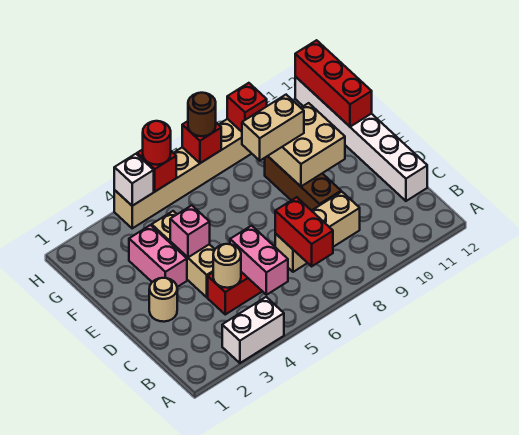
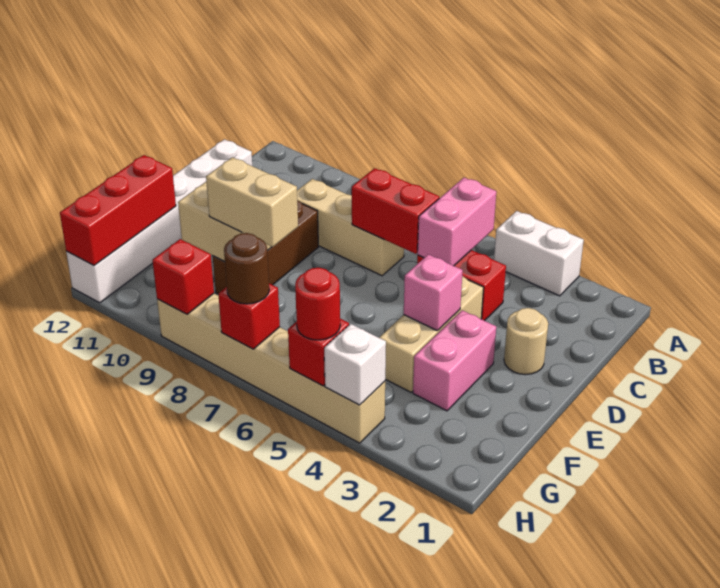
red brick B7:C7 level 2 -> red brick C6:C7 level 2
tan round brick C4 level 2 -> none

